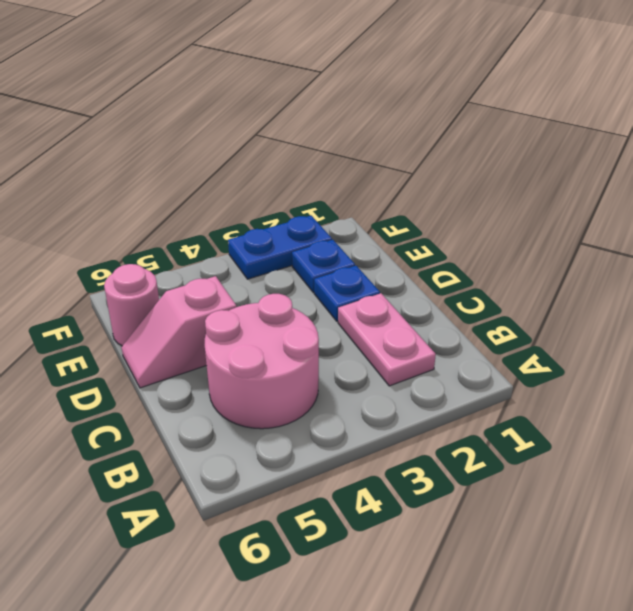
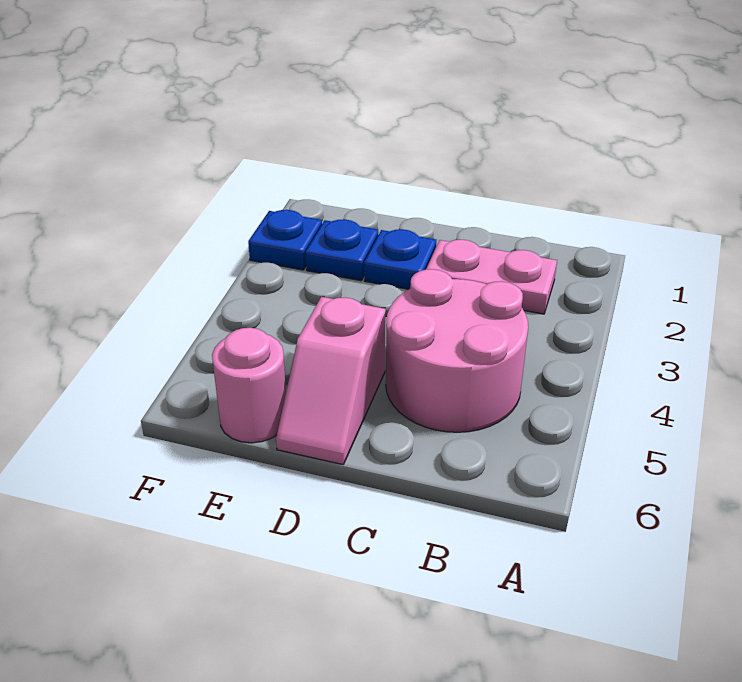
blue plate F2:F3 level 1 -> blue plate F2 level 1

